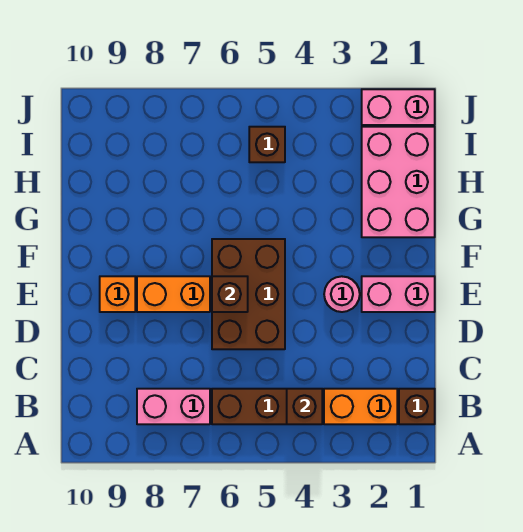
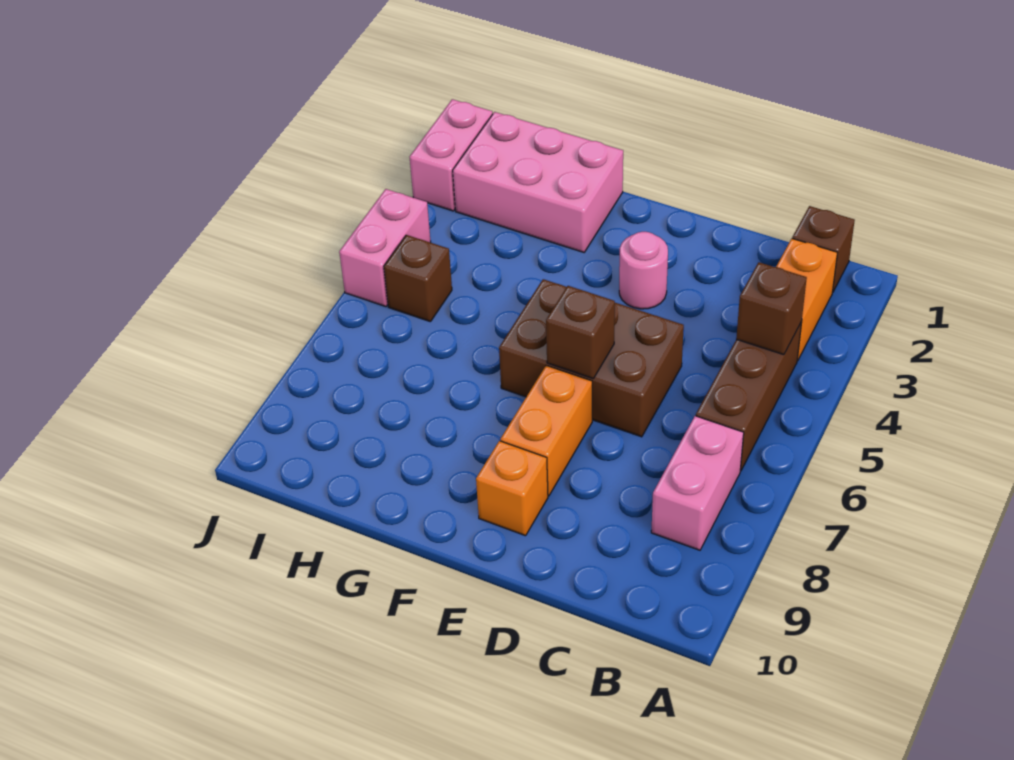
pink brick E1:E2 level 1 -> pink brick J4:J5 level 1

